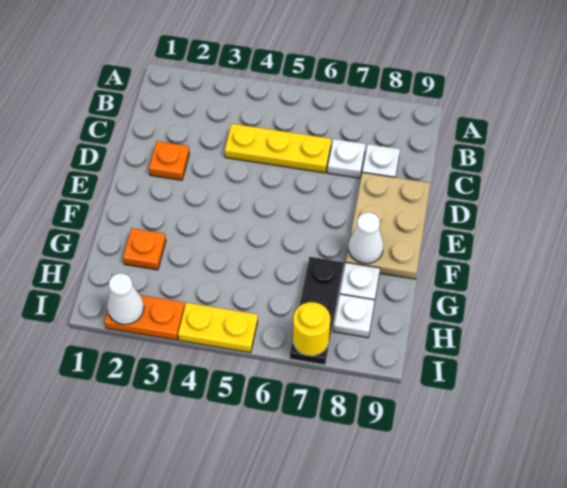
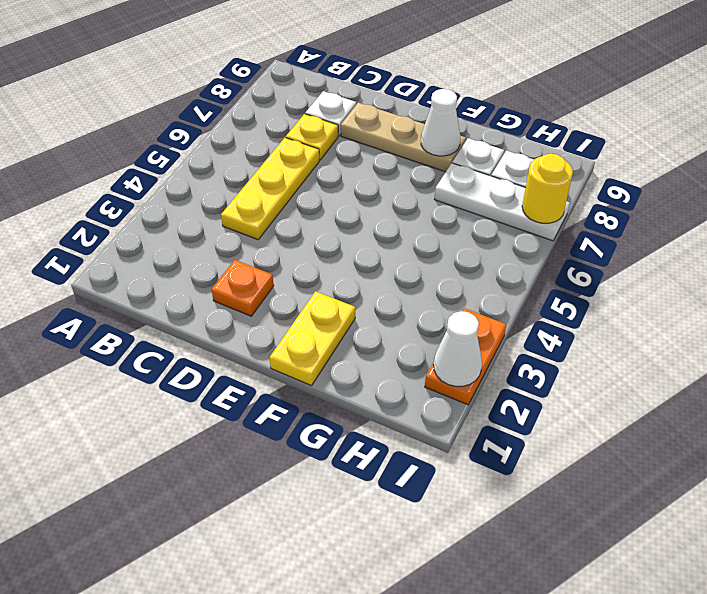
white plate C7 level 1 -> yellow plate C7 level 1
tan plate D8:F9 level 1 -> tan plate D8:F8 level 1
orange plate G2 level 1 -> none
black plate G7:I7 level 1 -> white plate G7:I7 level 1
yellow plate I4:I5 level 1 -> yellow plate F1:F2 level 1

